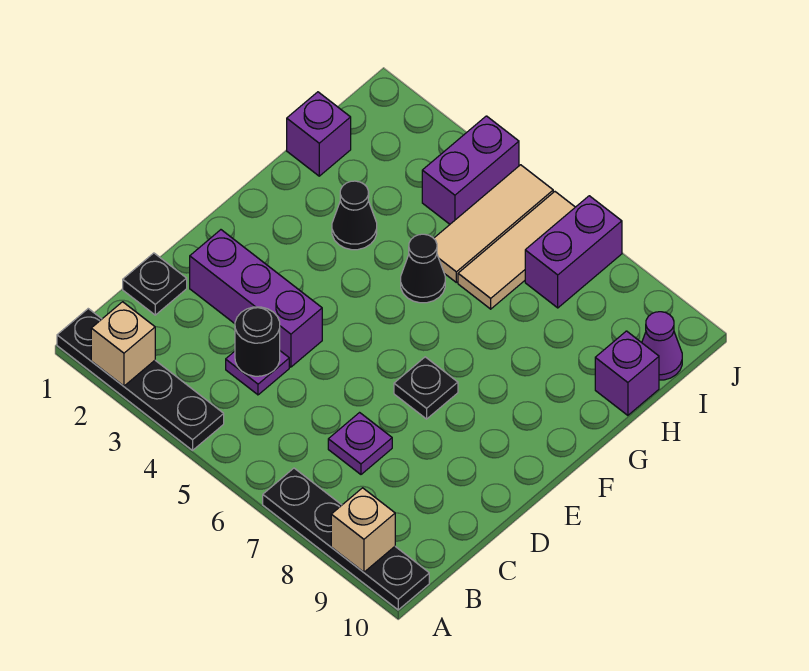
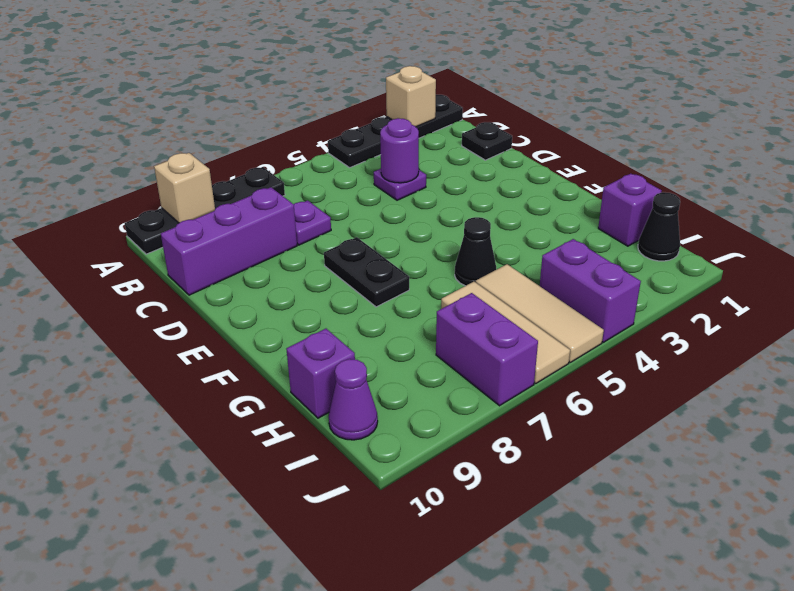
black round brick C4 level 2 -> purple round brick C4 level 2
purple brick D2:D4 level 1 -> purple brick C8:C10 level 1
black plate E7 level 1 -> black plate E7:F7 level 1
black cone G3 level 1 -> black cone I1 level 1

